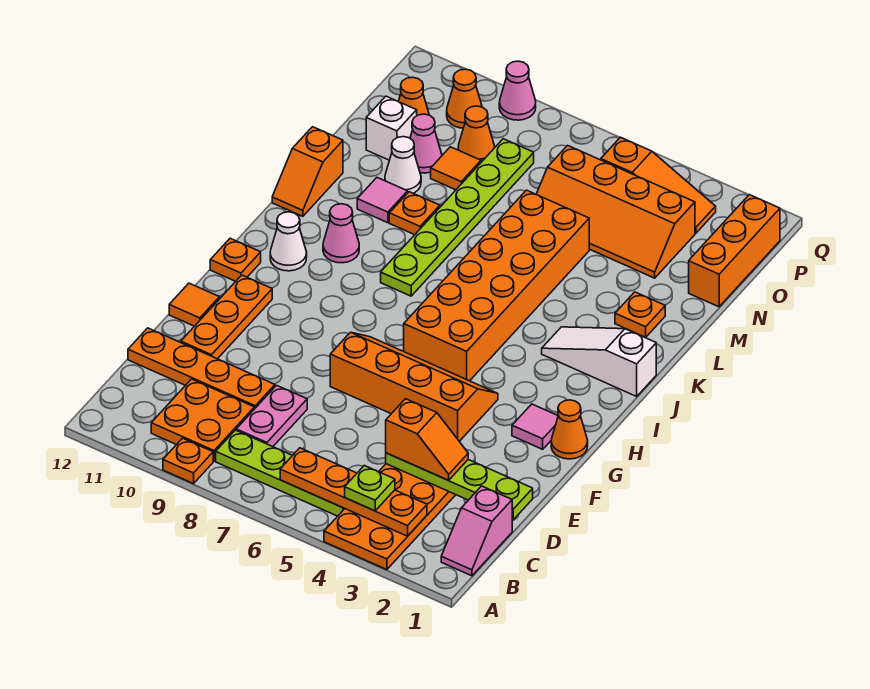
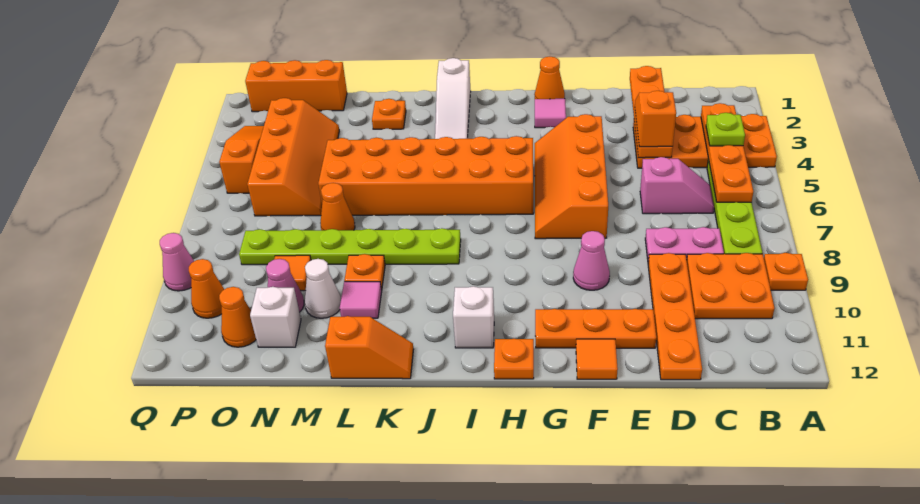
pink slope B1:C1 level 1 top C -> pink slope C6:D6 level 1 top D
lime plate D1:D4 level 2 -> orange plate D1:D4 level 2
white cone I11 level 1 -> white brick I11 level 1
pink cone J10 level 1 -> pink cone F9 level 1
orange cone O9 level 1 -> orange cone M7 level 1

